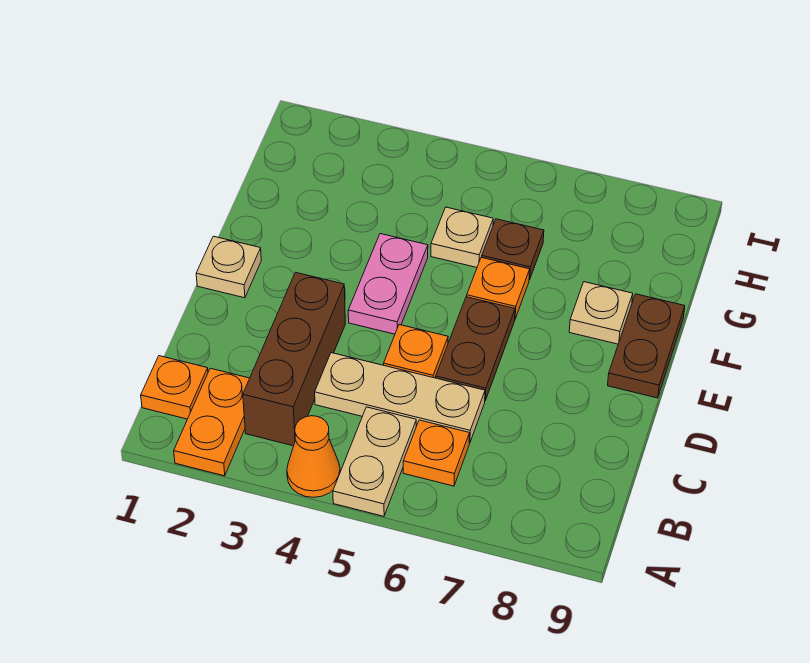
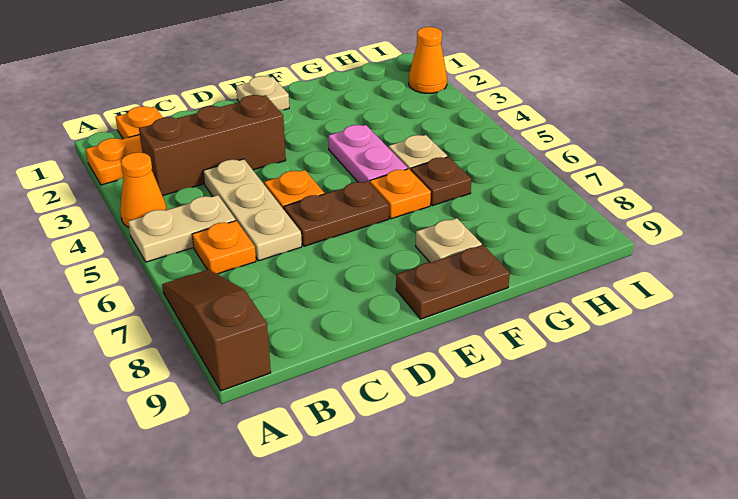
none -> brown slope A7:A9 level 1 top 9
pink plate E4:F4 level 1 -> pink plate F4:F5 level 1
none -> orange cone I2 level 1

